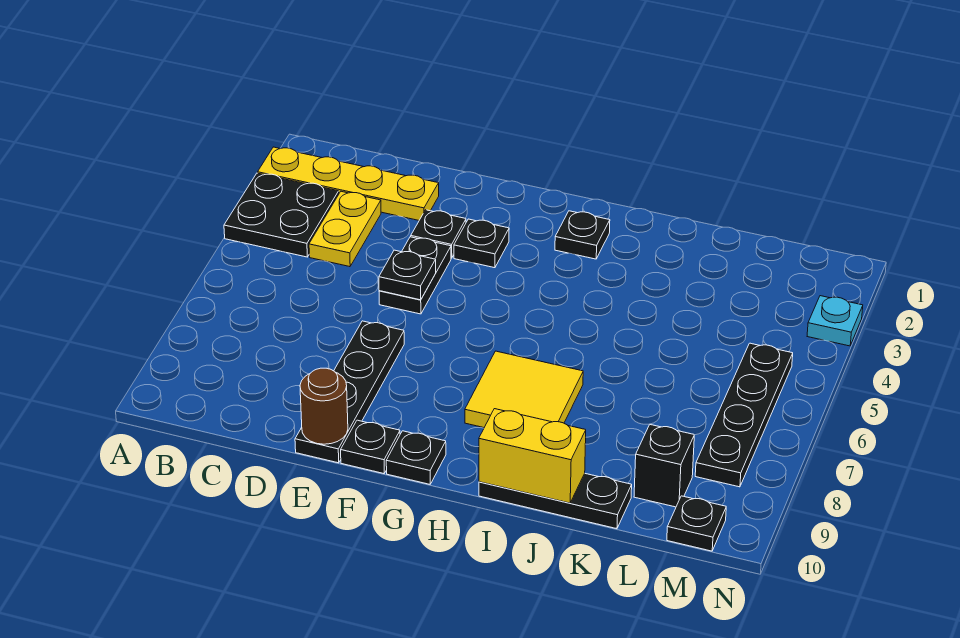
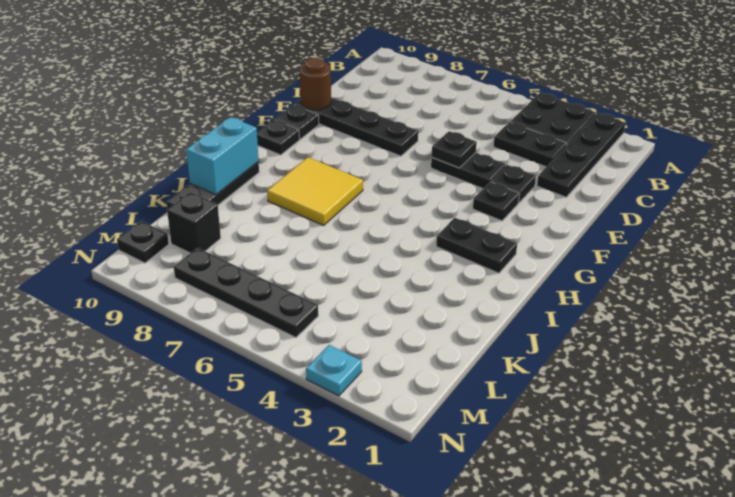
yellow plate A2:D2 level 1 -> black plate A2:D2 level 1
yellow plate C3:C4 level 1 -> black plate C3:C4 level 1
black plate H2 level 1 -> black plate H2:H3 level 1
yellow brick I10:J10 level 2 -> cyan brick I10:J10 level 2

